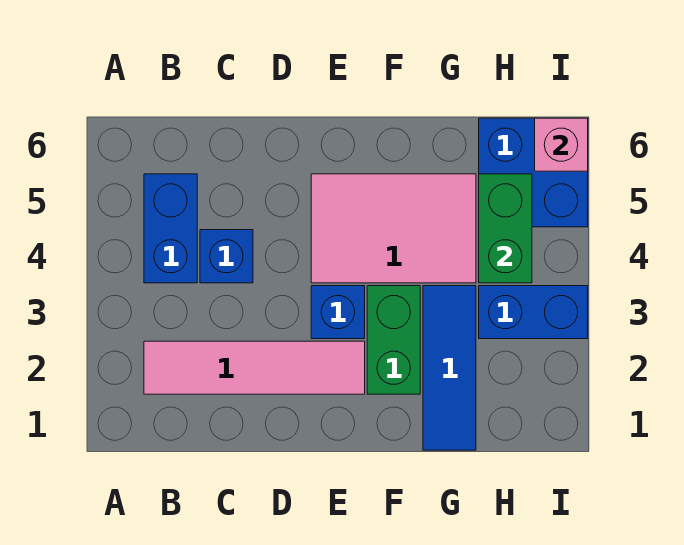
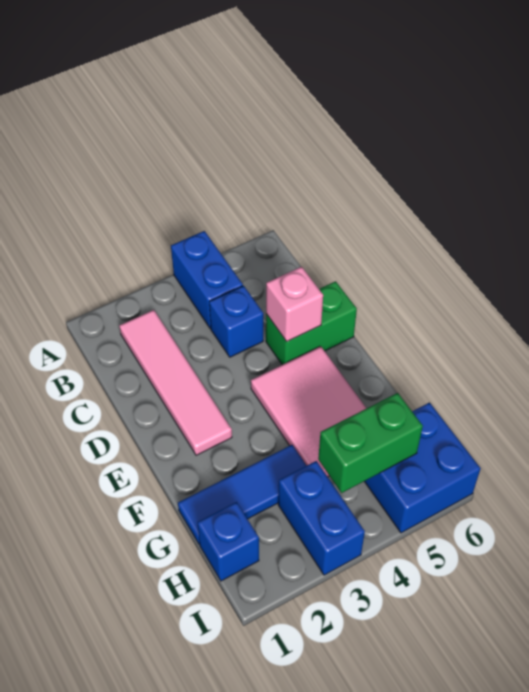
blue brick B4:B5 level 1 -> blue brick A4:B4 level 1
blue brick E3 level 1 -> blue brick H1 level 1
green brick F2:F3 level 1 -> green brick D5:D6 level 1
pink brick I6 level 2 -> pink brick D5 level 2

